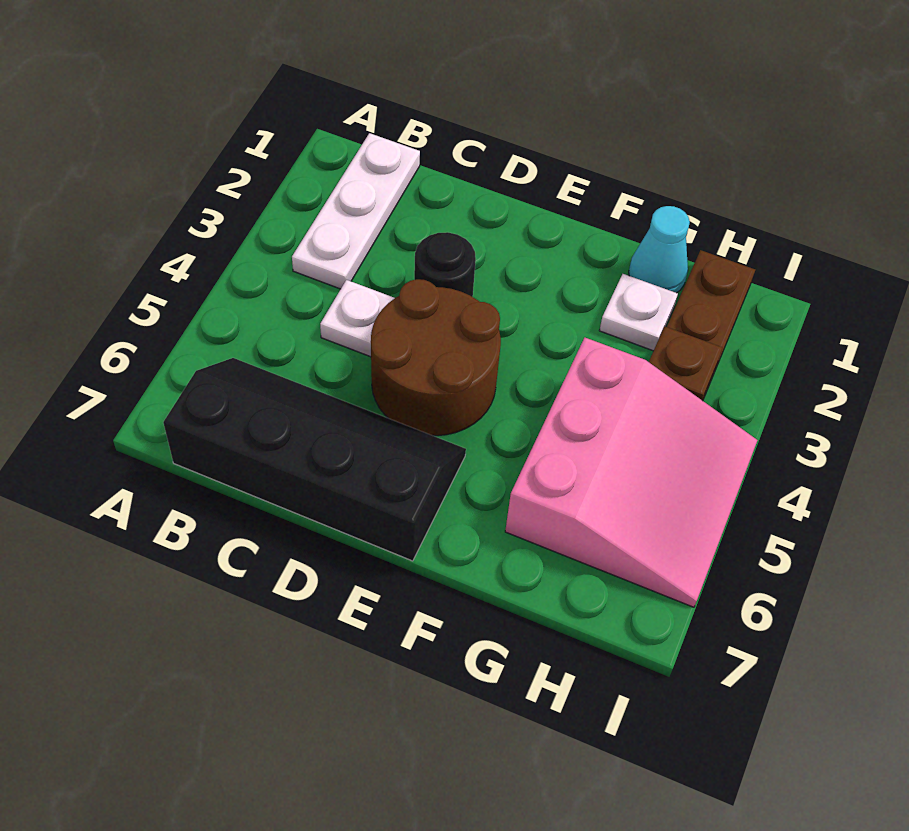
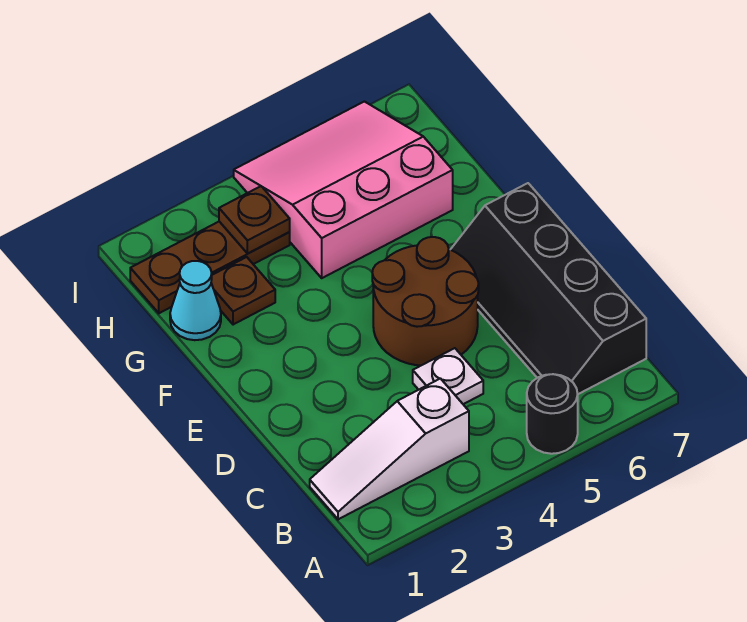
white plate B1:B3 level 1 -> white slope B1:B3 level 1 top 3
black round brick D3 level 1 -> black round brick A5 level 1
white plate G2 level 1 -> brown plate G2 level 1

